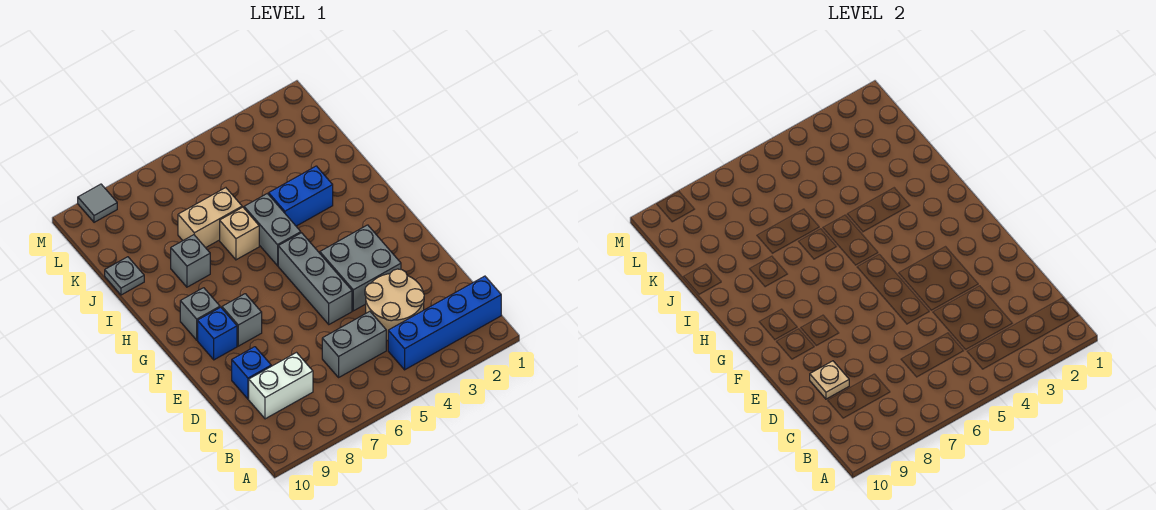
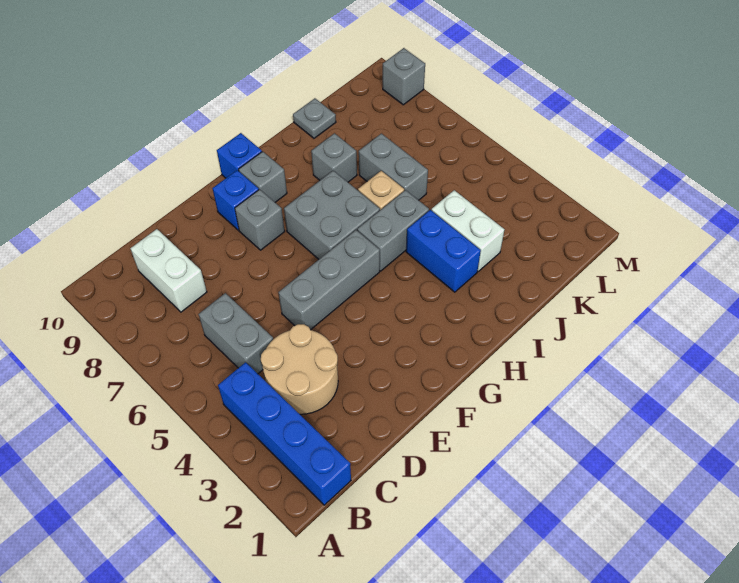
blue brick D9 level 1 -> blue brick G10 level 1
tan plate D9 level 2 -> none
grey brick E3:F4 level 1 -> grey brick G6:H7 level 1
none -> white brick J3:J4 level 1
tan brick J6:J7 level 1 -> grey brick J6:J7 level 1
grey tile M9 level 1 -> grey brick M9 level 1

